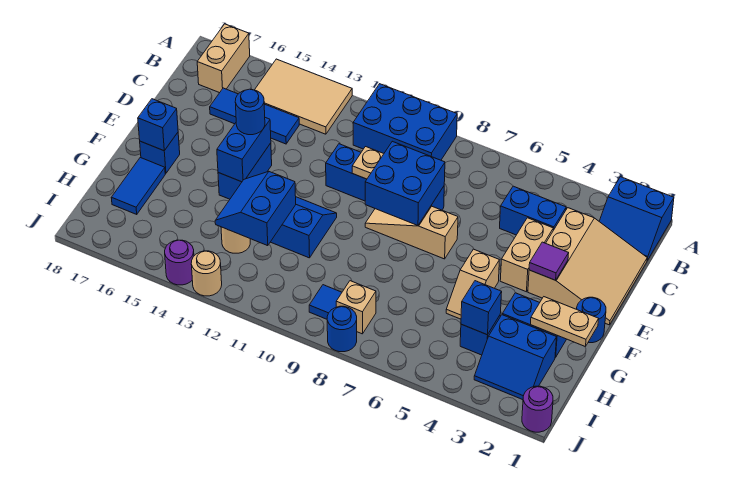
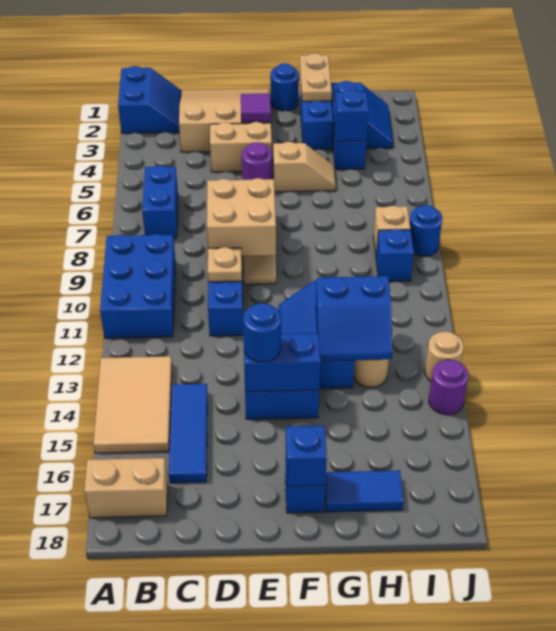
blue brick C4:C5 level 1 -> blue brick B6:B7 level 1
blue brick D8:E9 level 2 -> tan brick D8:E9 level 2
blue tile I9 level 1 -> blue brick I9 level 1
purple round brick J1 level 1 -> purple round brick E5 level 1

